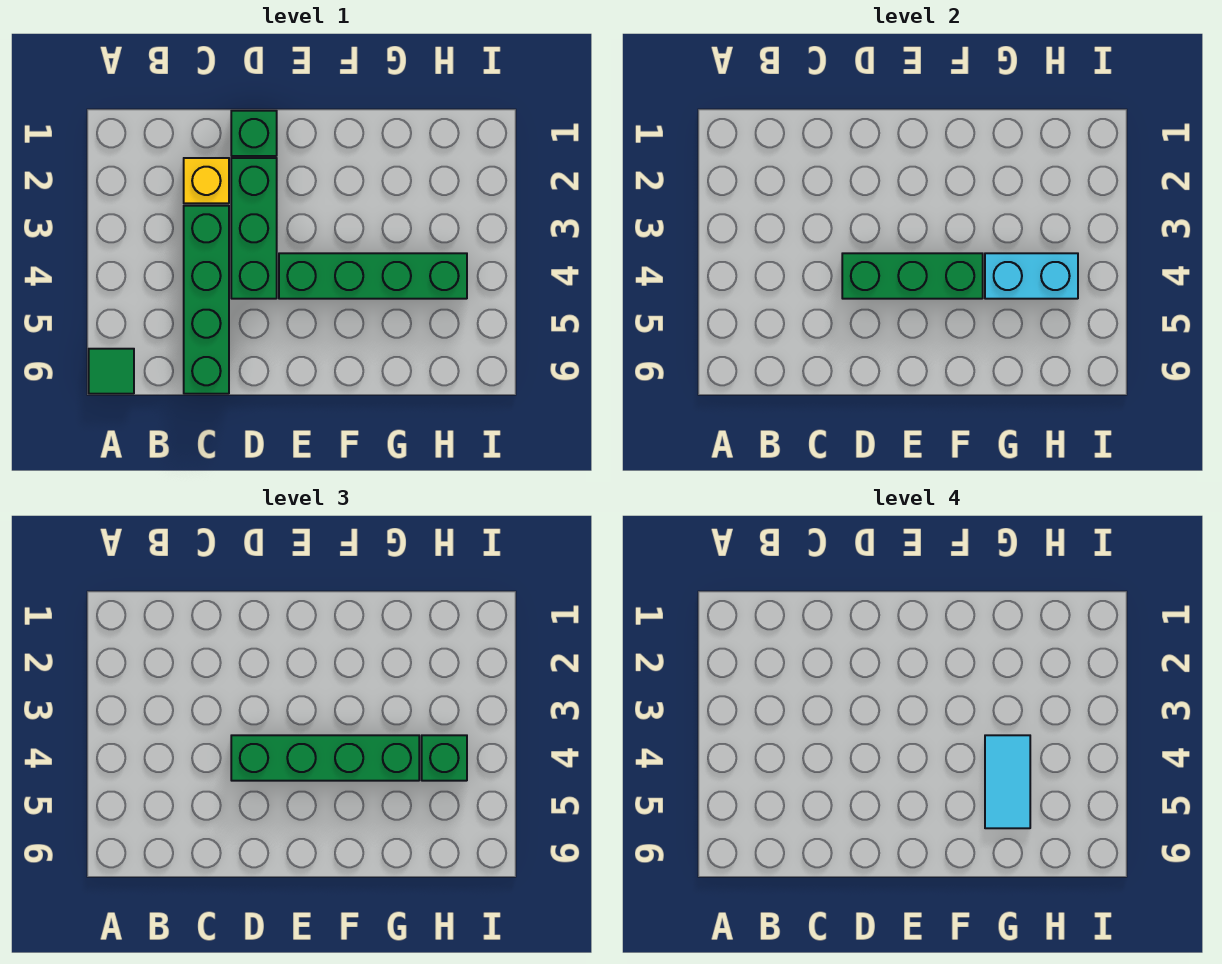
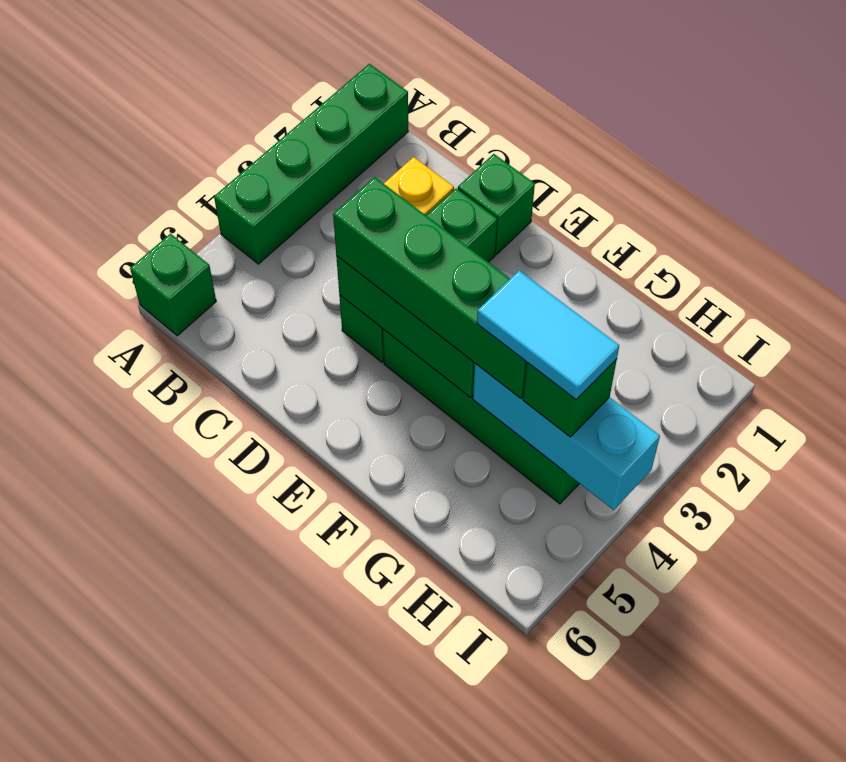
green tile A6 level 1 -> green brick A6 level 1
green brick C3:C6 level 1 -> green brick A1:A4 level 1
cyan brick G4:H4 level 2 -> cyan brick G4:I4 level 2
cyan tile G4:G5 level 4 -> cyan tile G4:H4 level 4

